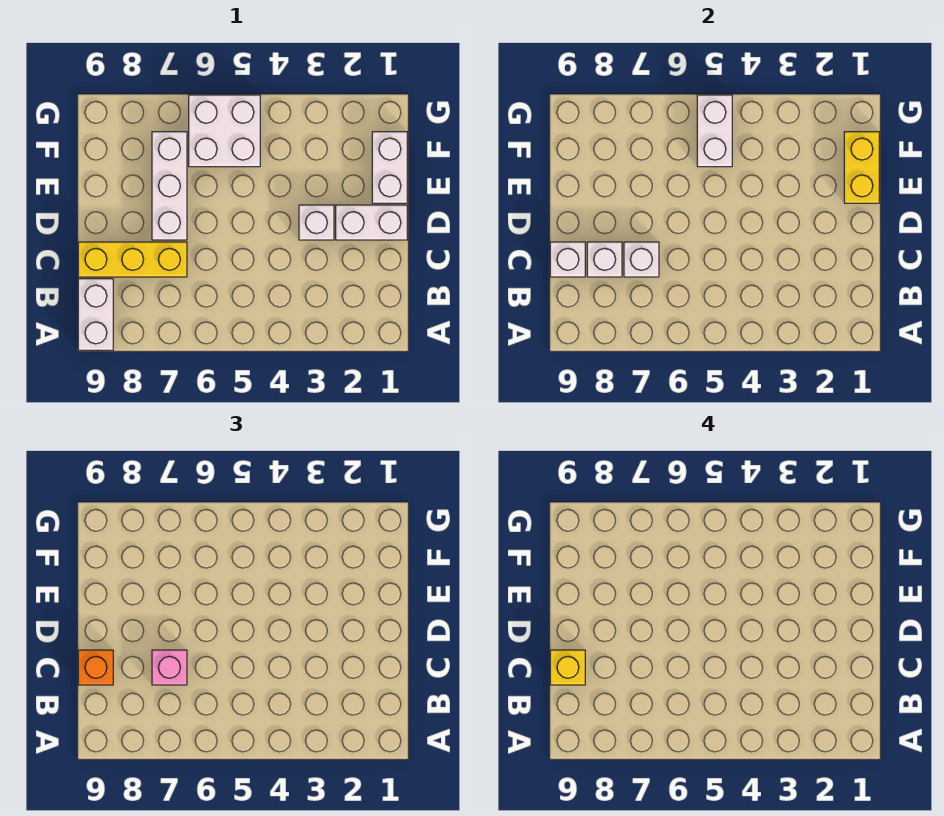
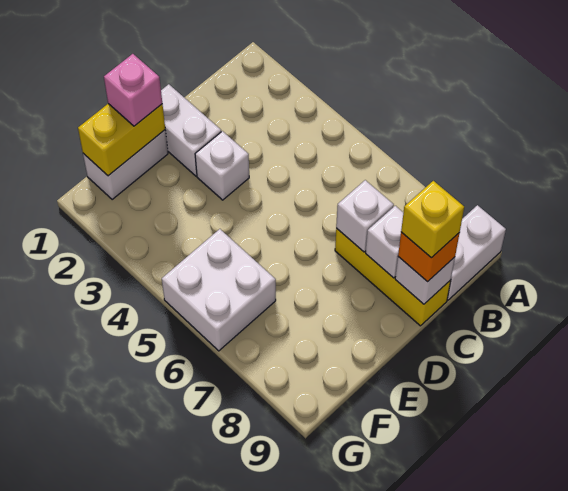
pink brick C7 level 3 -> pink brick E1 level 3
white brick D7:F7 level 1 -> none
white brick F5:G5 level 2 -> none

